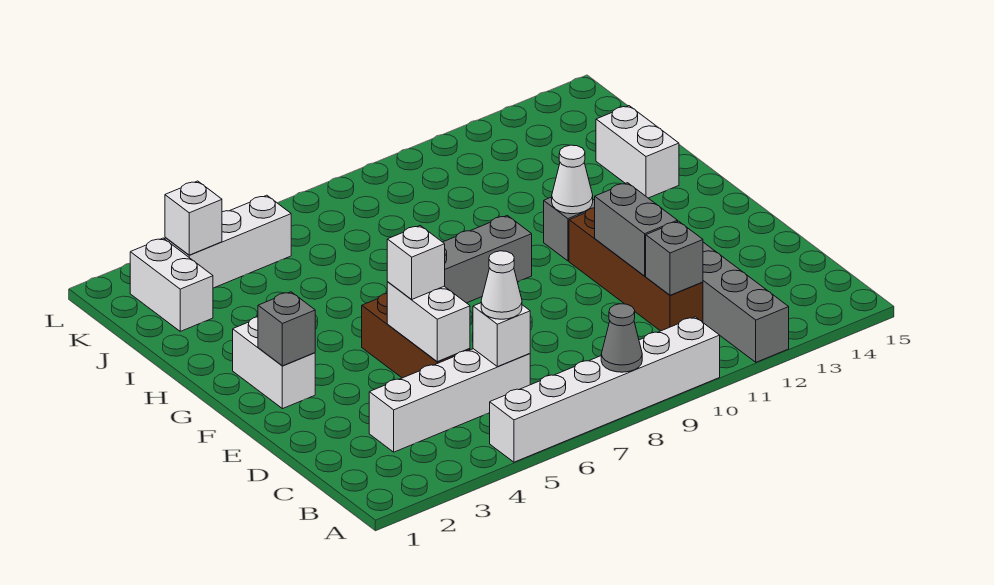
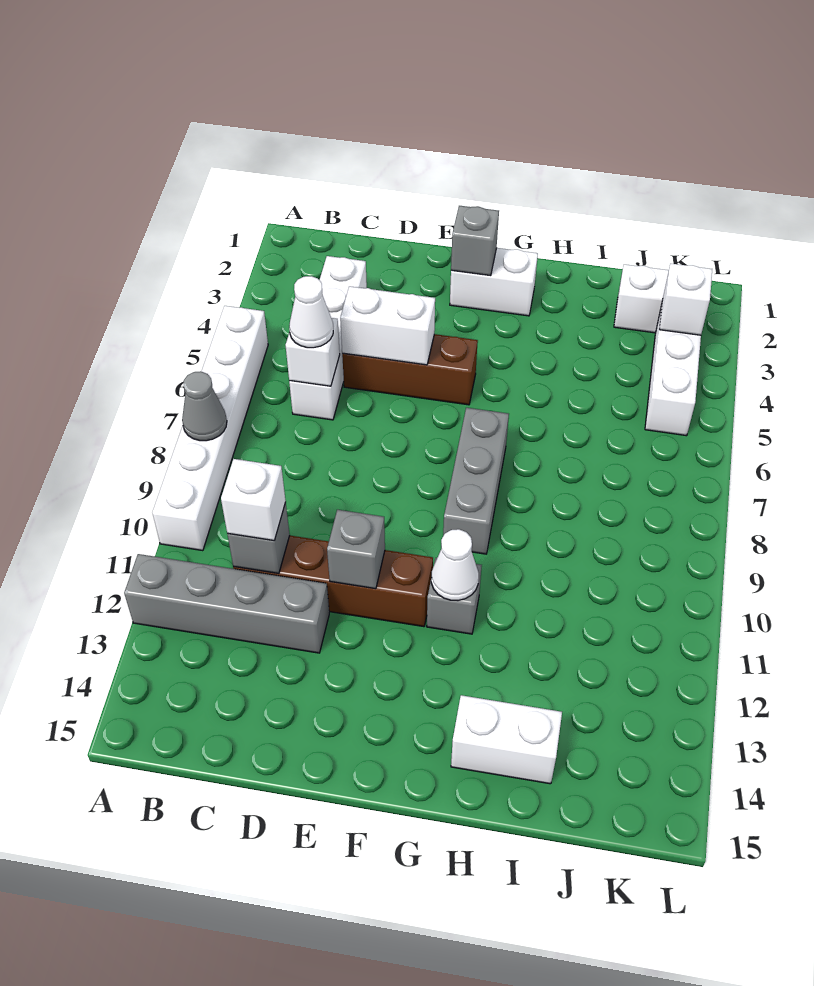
grey brick D11:E11 level 2 -> grey brick E11 level 2
white brick E5 level 3 -> white brick C11 level 3

